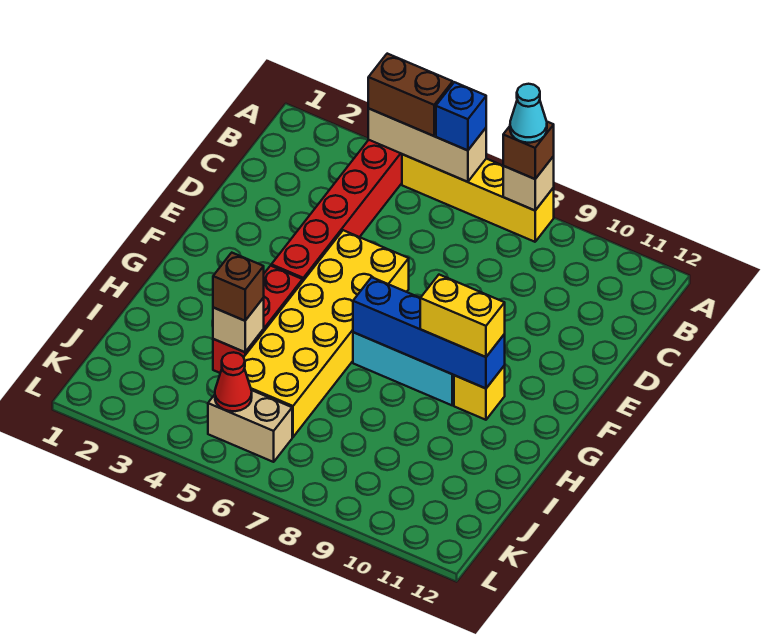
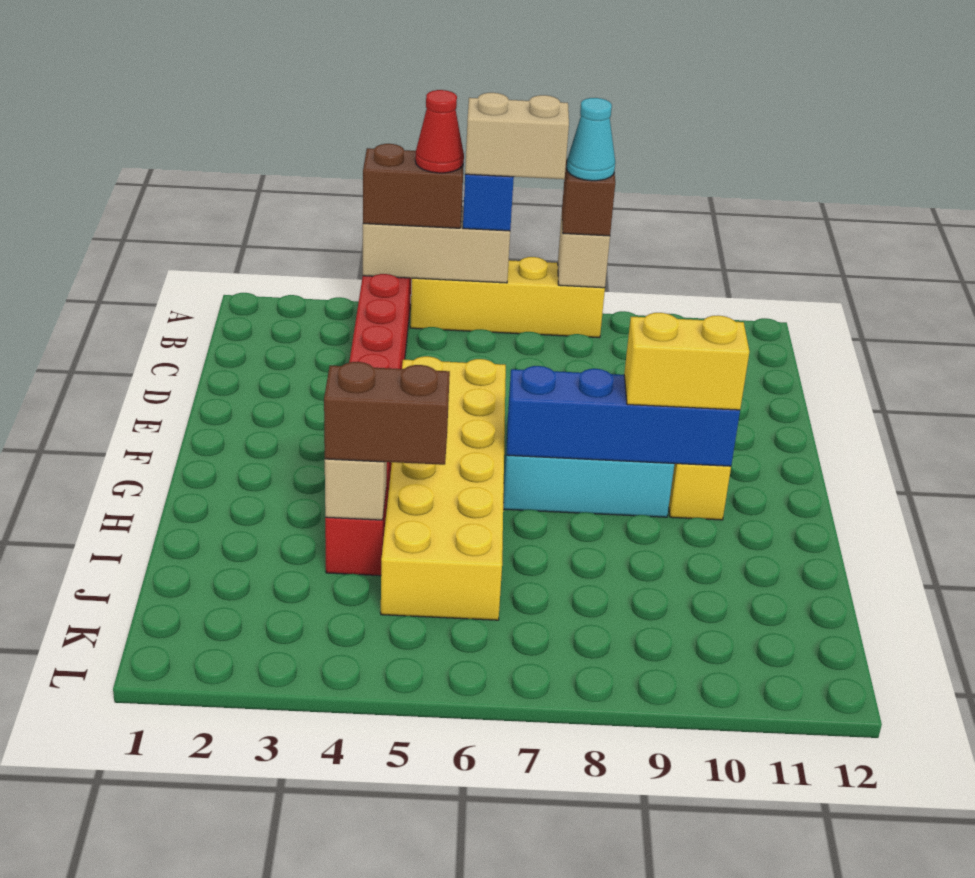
brown brick I4 level 3 -> brown brick I4:I5 level 3
tan brick K5:K6 level 1 -> tan brick A6:A7 level 4
red cone K5 level 2 -> red cone A5 level 4

